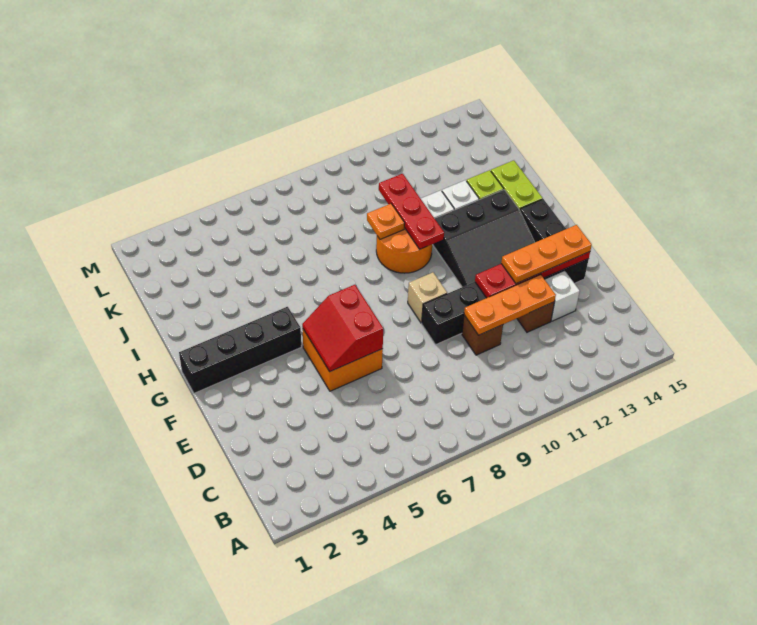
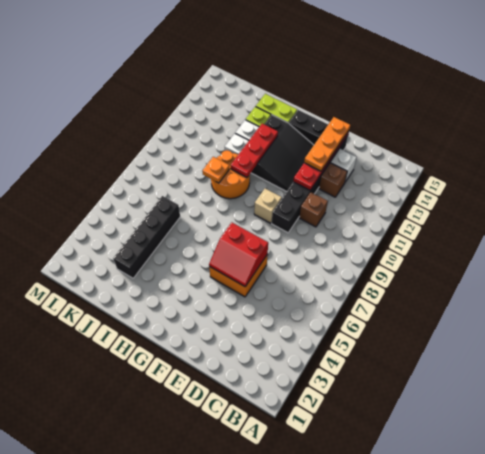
orange plate D10:D12 level 2 -> none
black brick G1:G4 level 1 -> black brick J3:J6 level 1
red plate H10:J10 level 2 -> red plate H10:H12 level 2

